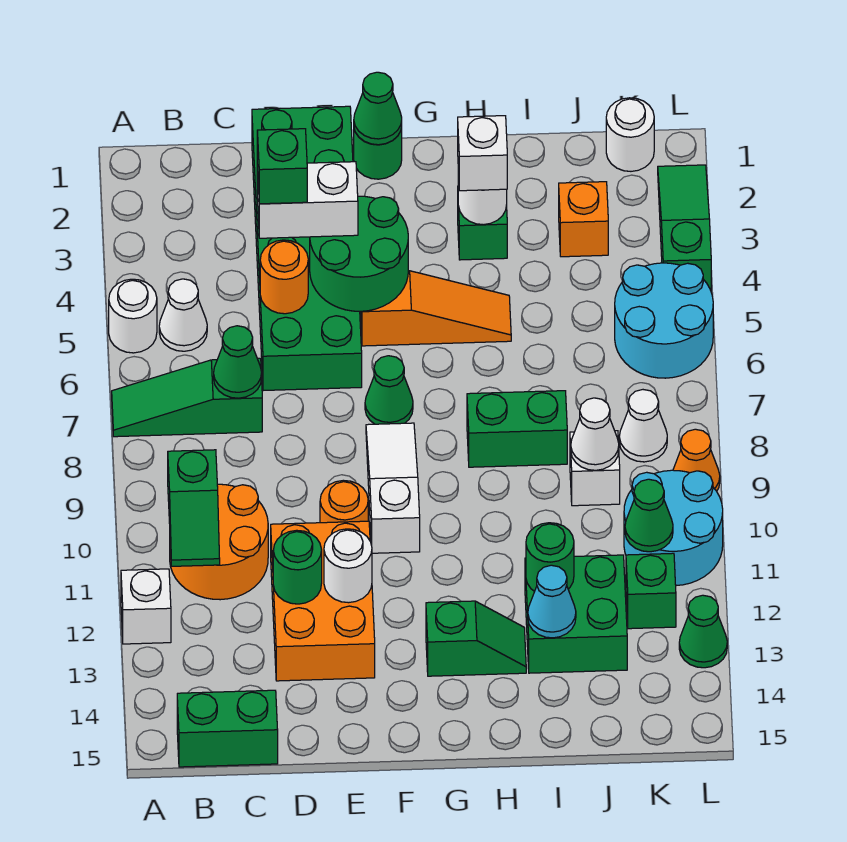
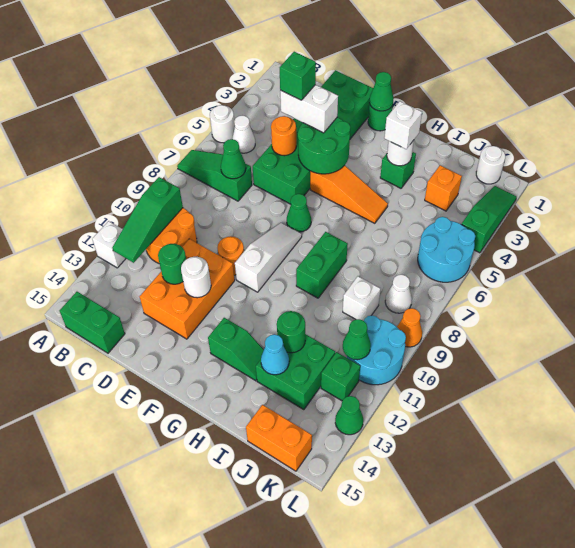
green slope B10:B11 level 2 top 10 -> green slope B10:B12 level 2 top 10
green brick H8:I8 level 1 -> green brick H8:H9 level 1
white cone J9 level 2 -> none
none -> orange brick J15:K15 level 1

